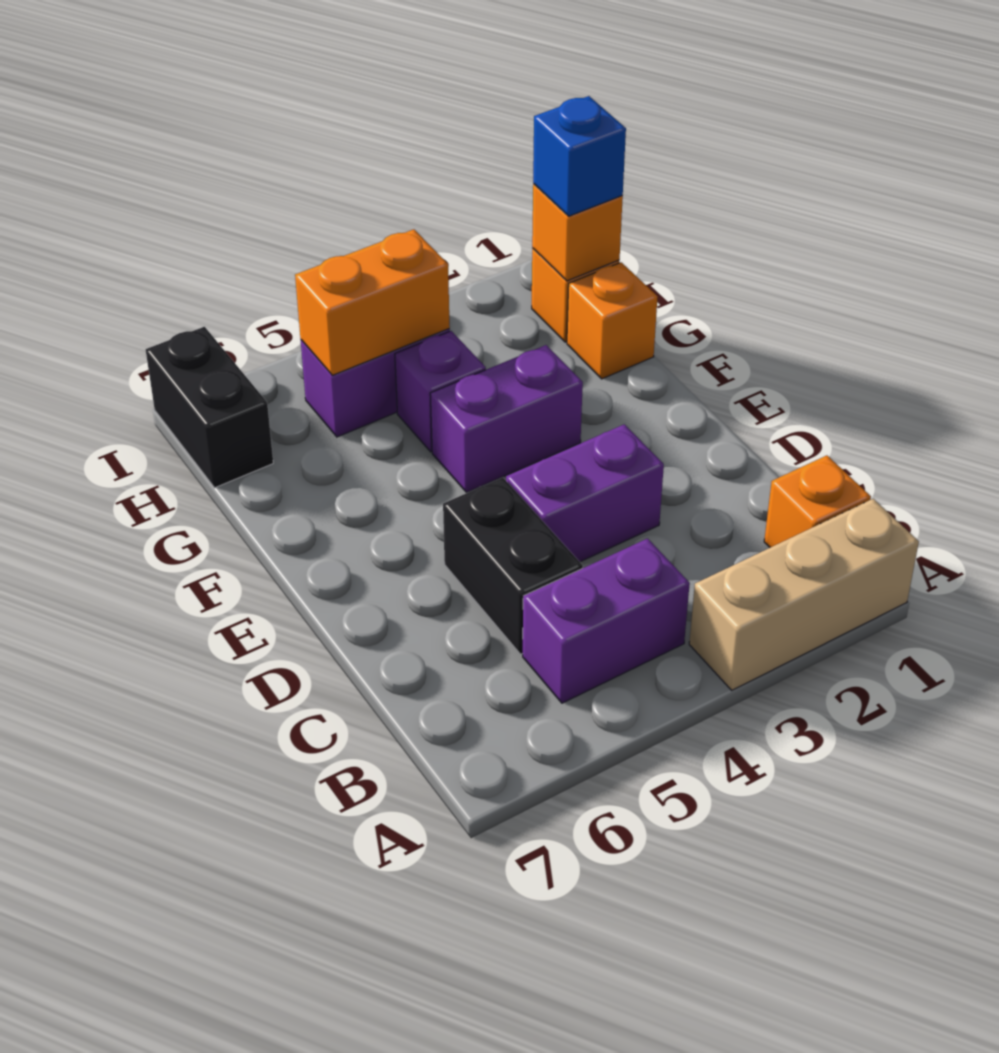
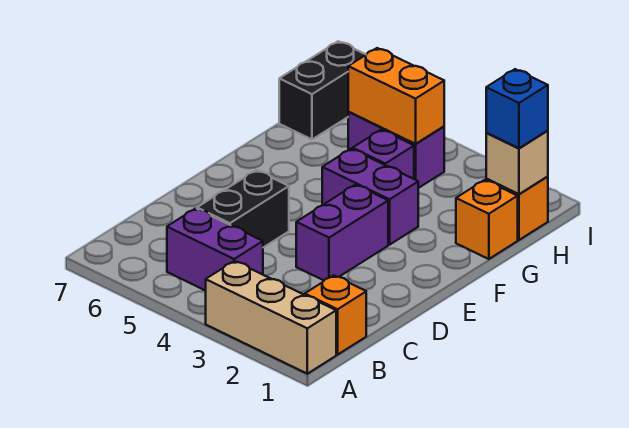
purple brick D3:D4 level 1 -> purple brick D3:E3 level 1
orange brick H1 level 2 -> tan brick H1 level 2

